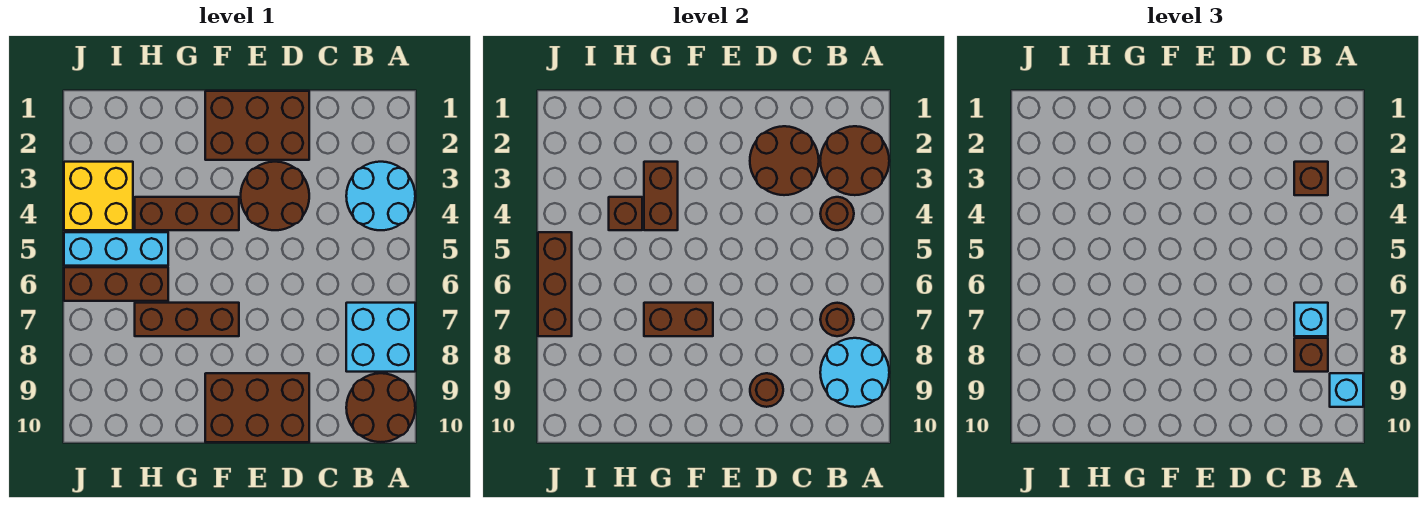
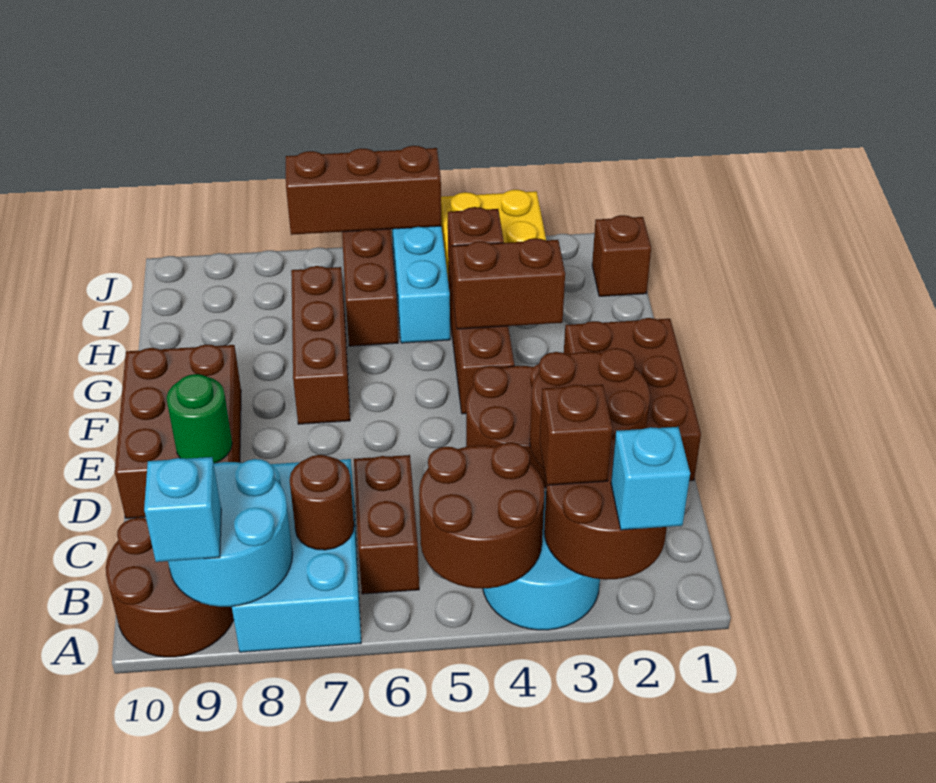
cyan brick A7:B8 level 1 -> cyan brick A7:C8 level 1
brown round brick B4 level 2 -> brown round brick A4:B5 level 2
cyan brick B7 level 3 -> cyan brick A2 level 3
brown brick B8 level 3 -> brown brick I1 level 1
brown round brick D9 level 2 -> green round brick D9 level 2
brown brick F7:G7 level 2 -> brown brick B6:C6 level 1

